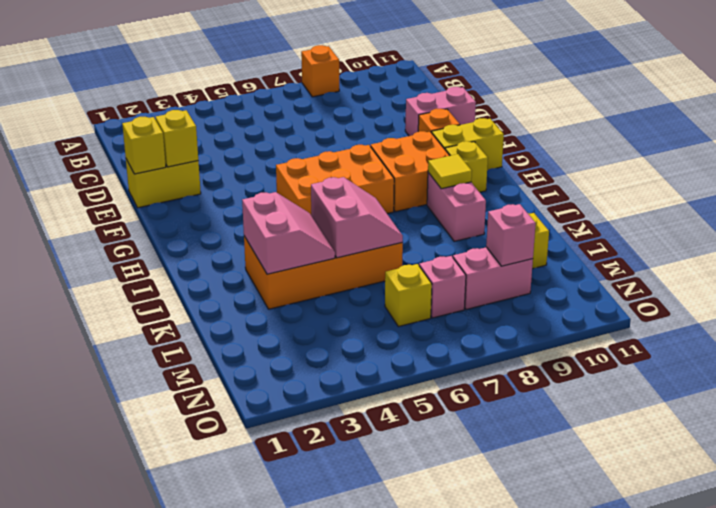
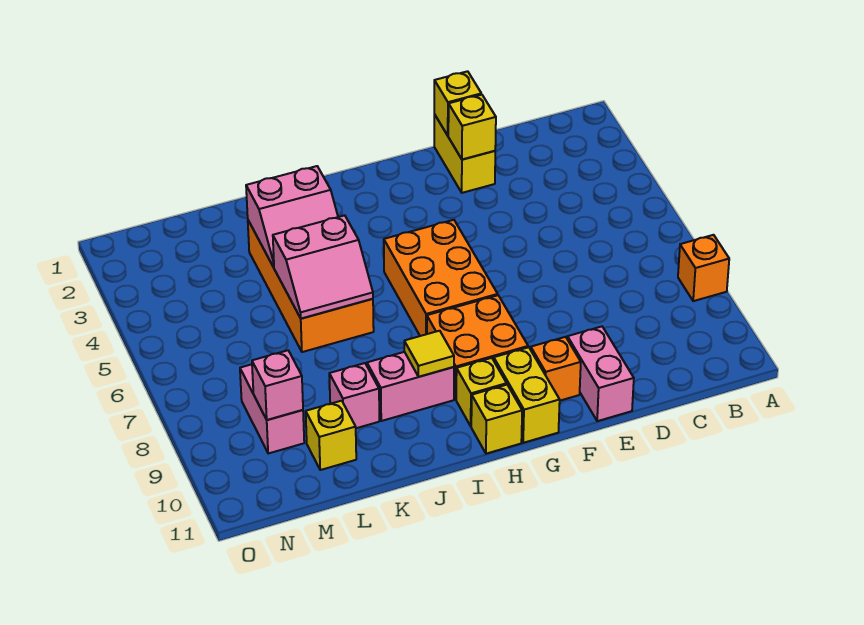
yellow brick M6 level 1 -> yellow brick H11 level 1
pink brick M7 level 1 -> pink brick K9 level 1

